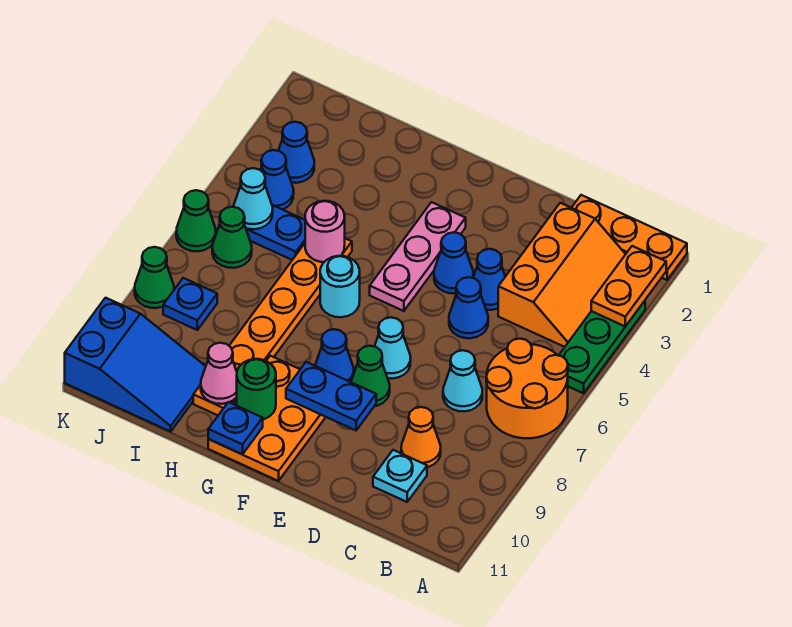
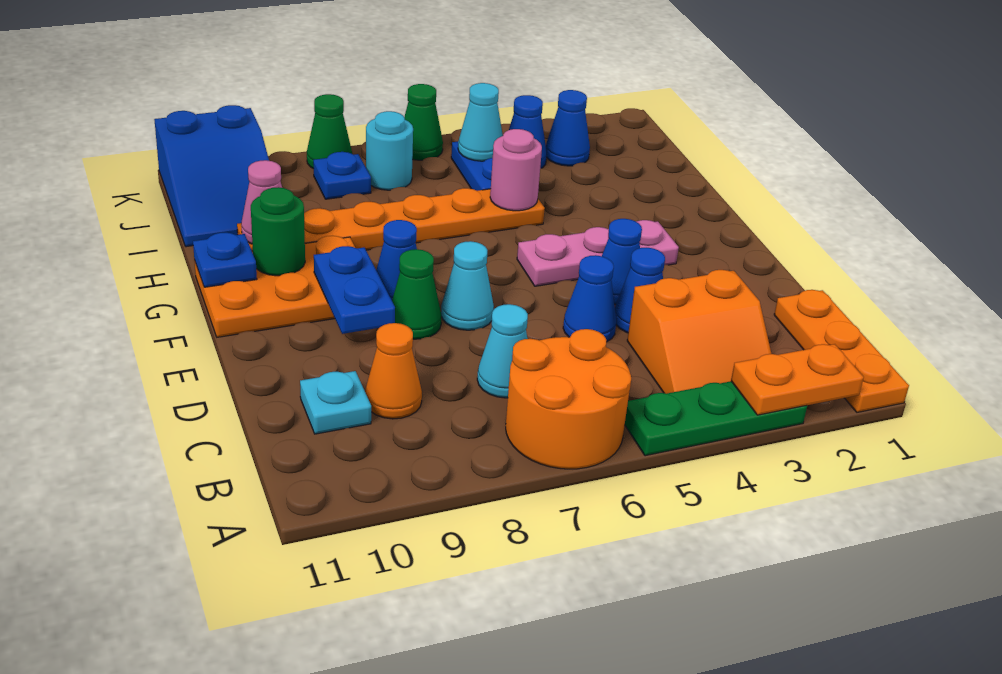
orange slope B2:C4 level 1 top C -> orange slope B3:C4 level 1 top C
cyan round brick G6 level 1 -> cyan round brick J7 level 1
green cone J6 level 1 -> none

